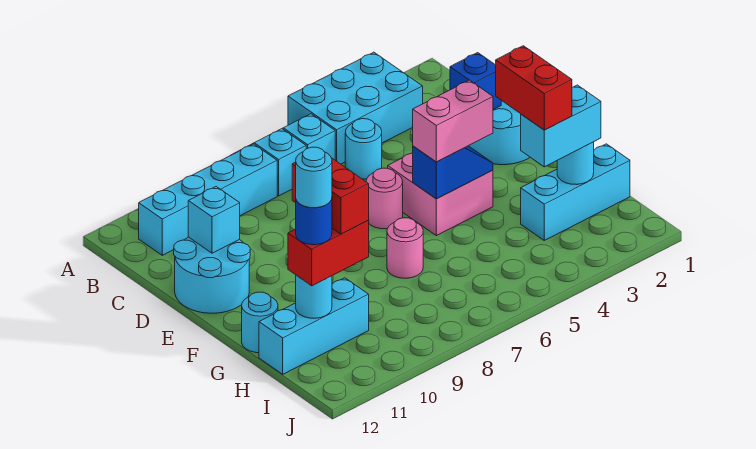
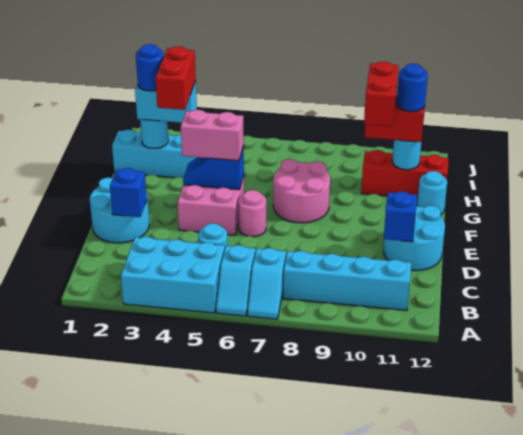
cyan brick D11 level 2 -> blue brick D11 level 2
pink round brick G7 level 1 -> pink round brick F7:G8 level 1
none -> blue round brick H2 level 4
cyan brick H10:H12 level 1 -> red brick H10:H12 level 1
cyan round brick H11 level 5 -> none

